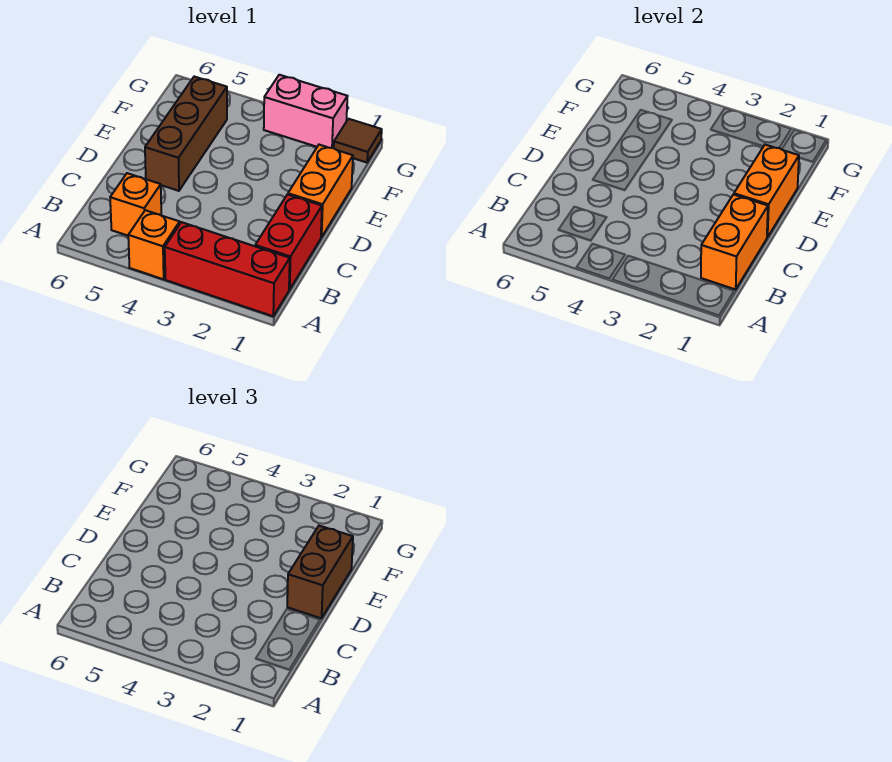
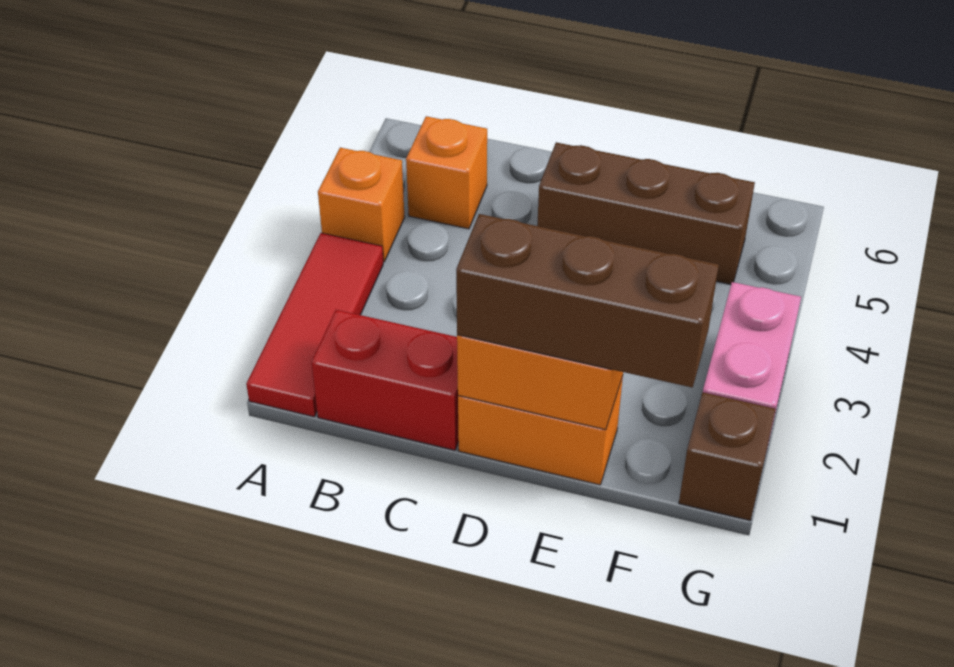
red brick A1:A3 level 1 -> red tile A1:A3 level 1
orange brick B1:C1 level 2 -> none
brown brick D1:E1 level 3 -> brown brick D1:F1 level 3
brown tile G1 level 1 -> brown brick G1 level 1

